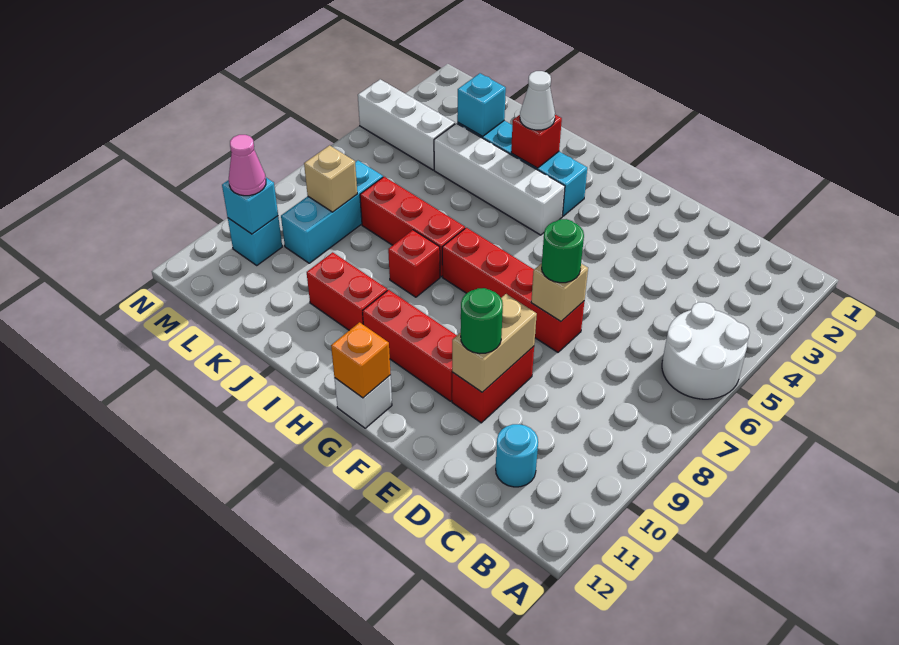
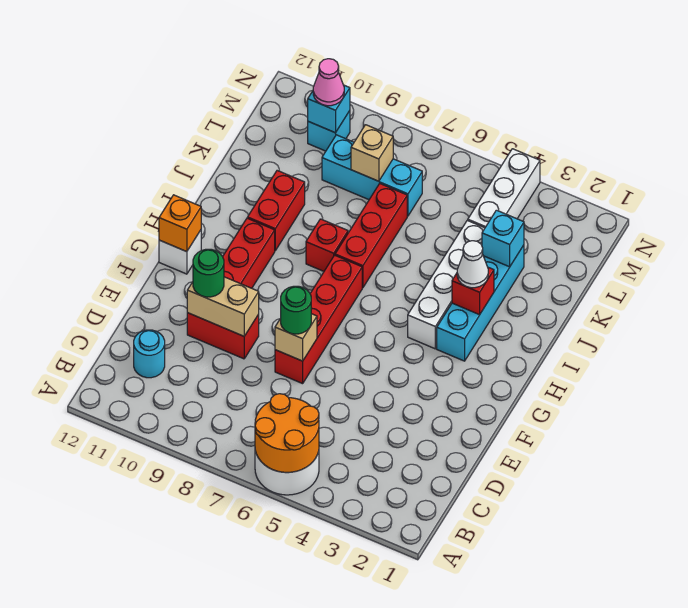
none -> orange round brick A5:B6 level 2

